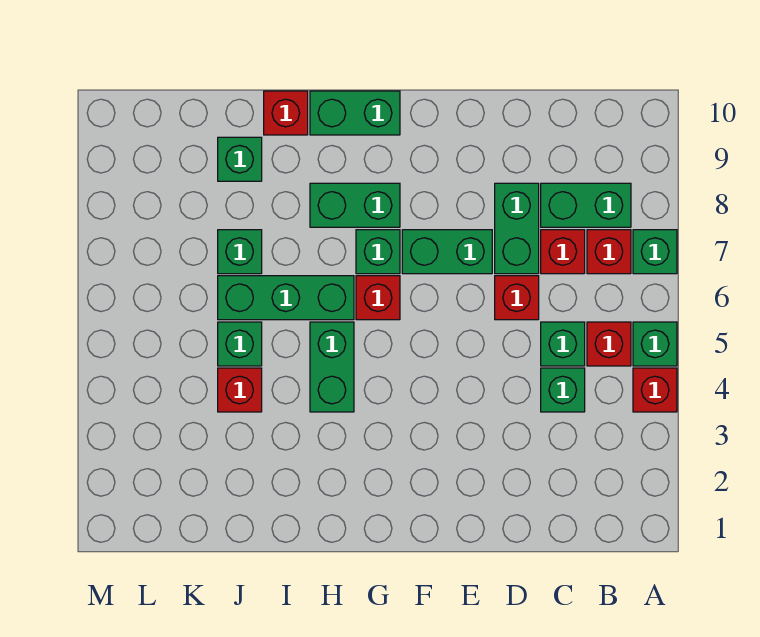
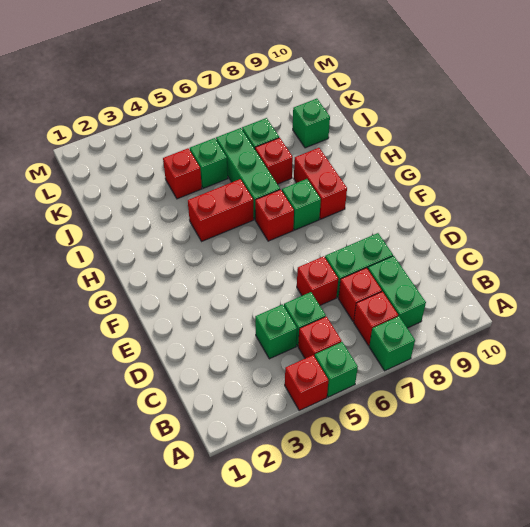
green brick E7:F7 level 1 -> none
green brick G8:H8 level 1 -> red brick G8:H8 level 1
green brick G10:H10 level 1 -> none
green brick H4:H5 level 1 -> red brick H4:H5 level 1
red brick I10 level 1 -> red brick I7 level 1

